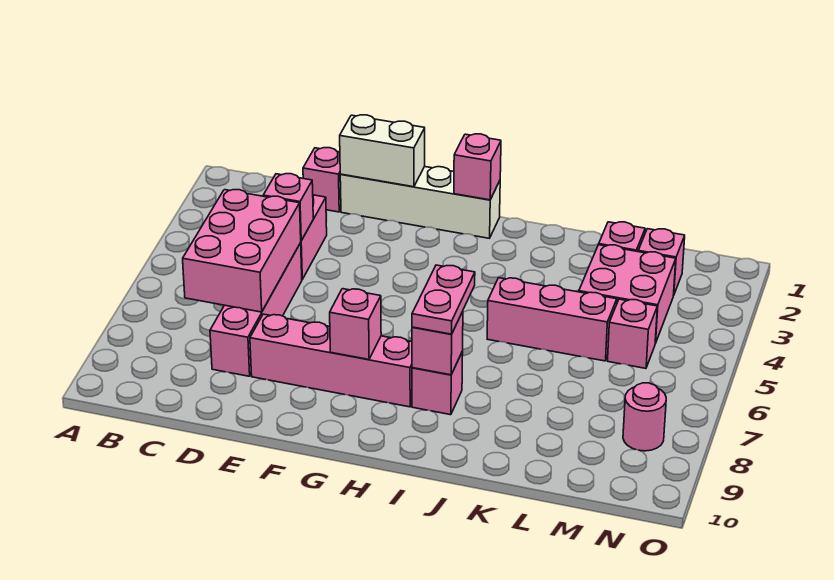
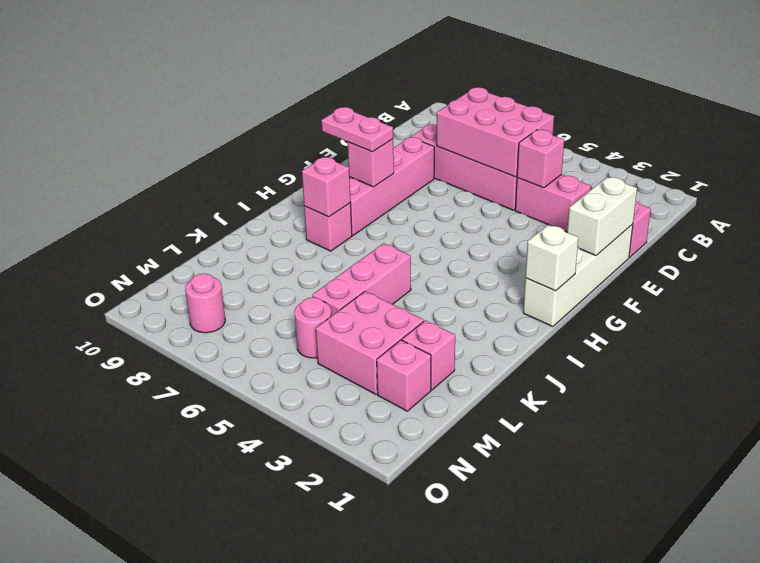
pink brick H1 level 2 -> white brick H1 level 2
pink plate I7:I8 level 3 -> pink plate G8:G9 level 3
pink brick M5 level 1 -> pink round brick M5 level 1

